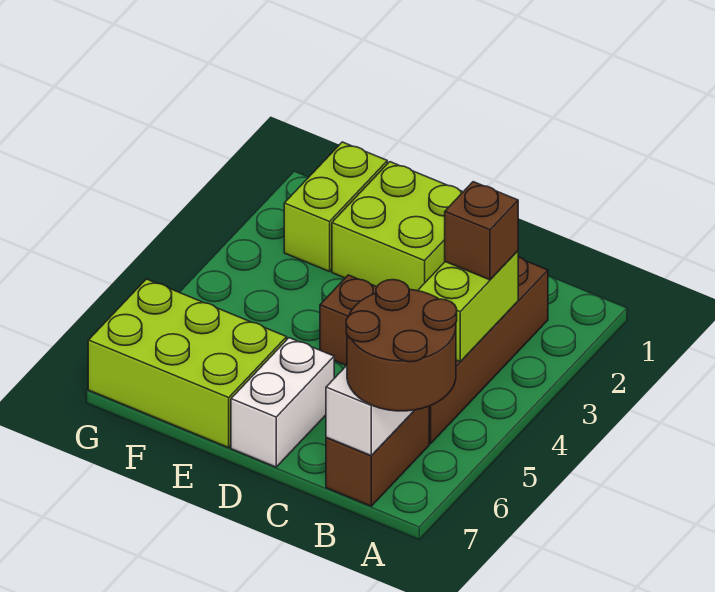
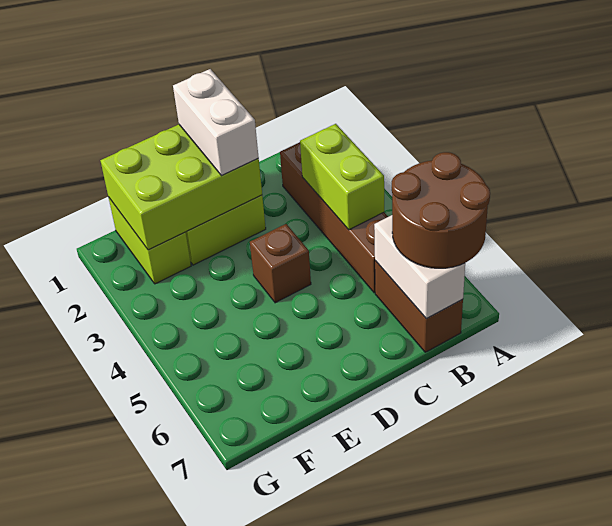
brown brick B3 level 3 -> none
white brick D6:D7 level 1 -> white brick D1:D2 level 3
lime brick E6:G7 level 1 -> lime brick D1:F2 level 2

